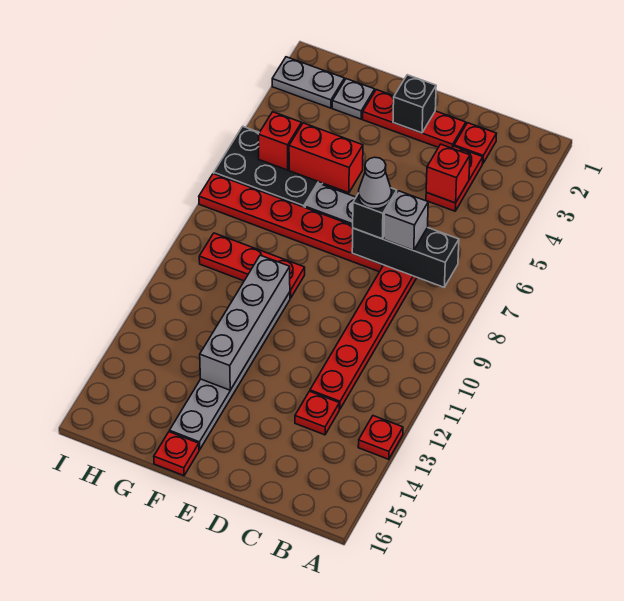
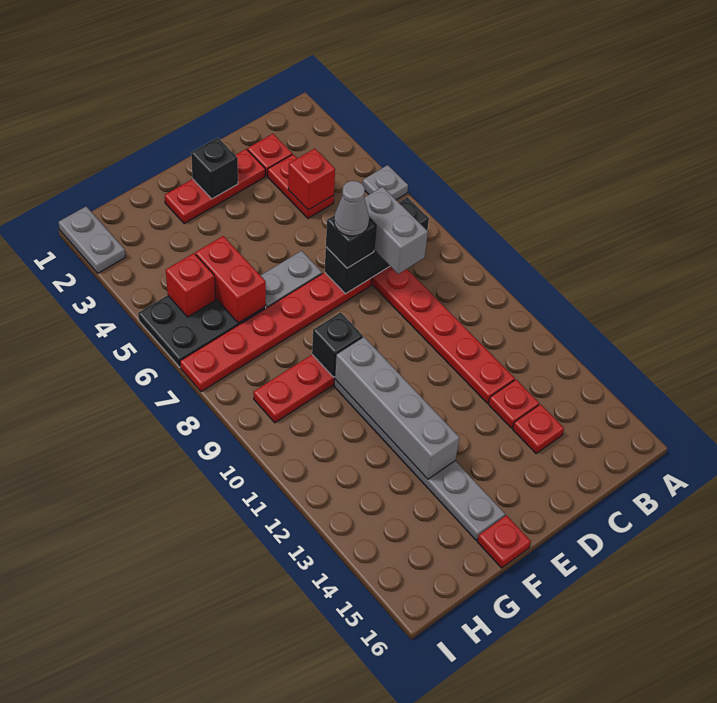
red plate A13 level 1 -> red plate C14 level 1
grey brick C7 level 3 -> grey brick C7:C8 level 3
red brick F5:G5 level 2 -> red brick G5:G6 level 2
none -> black brick F9 level 2
grey plate G2 level 1 -> grey plate A5 level 1
grey plate H2:I2 level 1 -> grey plate I1:I2 level 1

